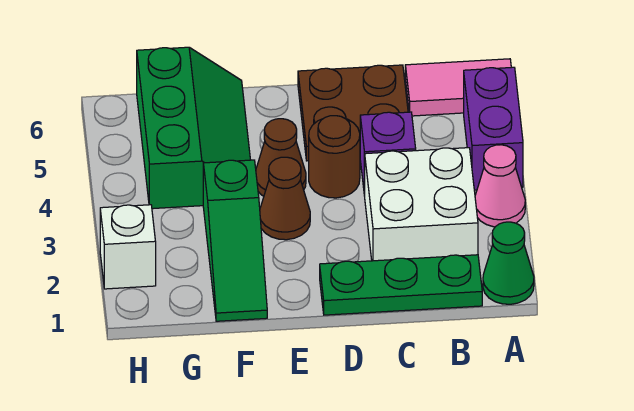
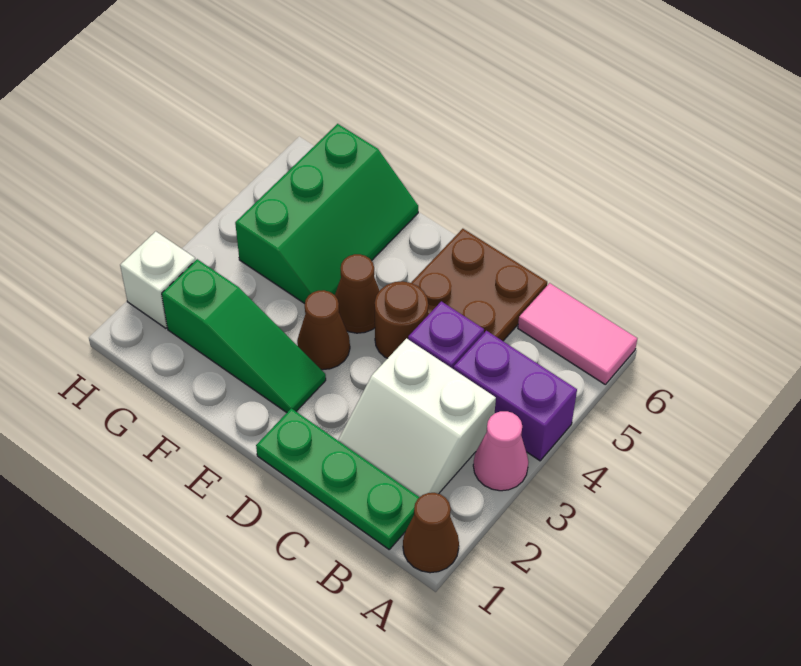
green cone A1 level 1 -> brown cone A1 level 1
purple brick A4:A5 level 1 -> purple brick A4:B4 level 1
white brick B2:C3 level 1 -> white slope B2:C3 level 1 top 3
green slope F1:F3 level 1 top 3 -> green slope E2:G2 level 1 top G

